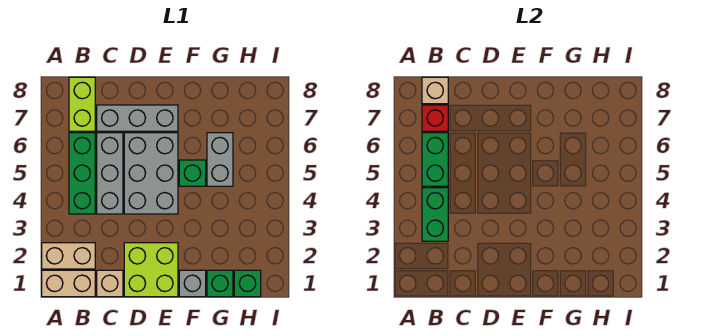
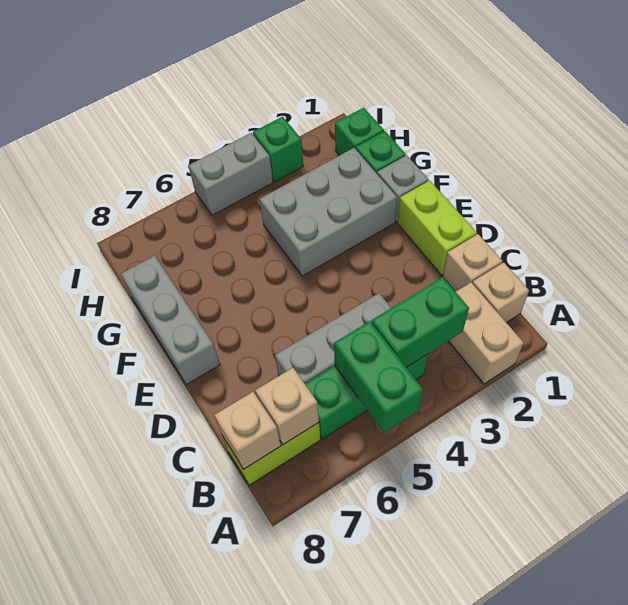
tan brick A1:B1 level 1 -> tan brick B1 level 1
green brick B5:B6 level 2 -> green brick A5:B5 level 2
red brick B7 level 2 -> tan brick B7 level 2
grey brick C7:E7 level 1 -> grey brick E8:G8 level 1
lime brick D1:E2 level 1 -> lime brick D1:E1 level 1
grey brick D4:E6 level 1 -> grey brick F2:G4 level 1
green brick F5 level 1 -> green brick I3 level 1
grey brick G5:G6 level 1 -> grey brick I4:I5 level 1

